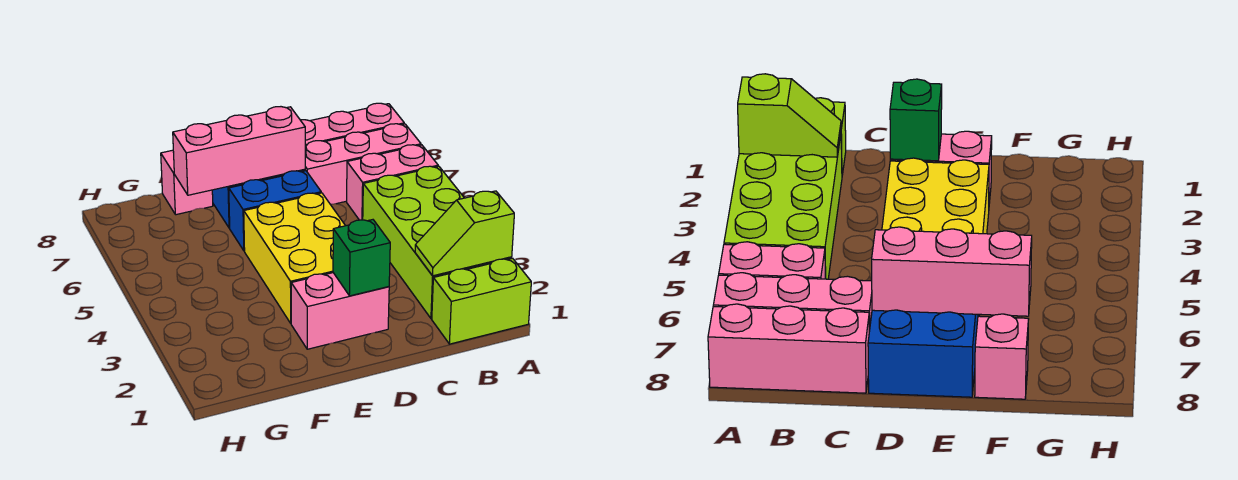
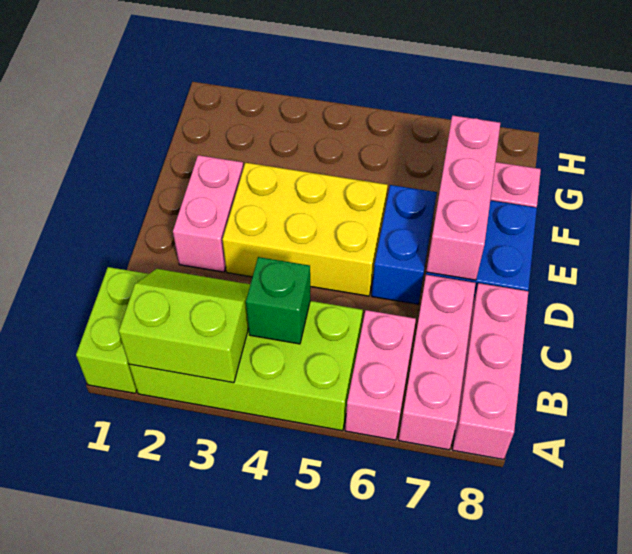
lime slope A2:B2 level 2 top A -> lime slope A2:B3 level 2 top A
green brick D2 level 2 -> green brick B4 level 2

